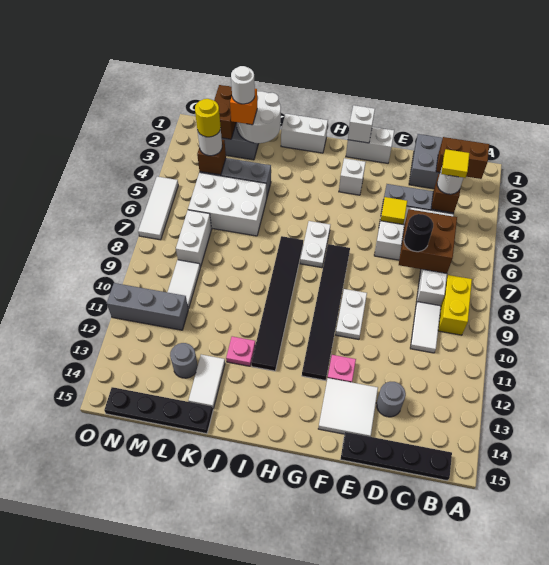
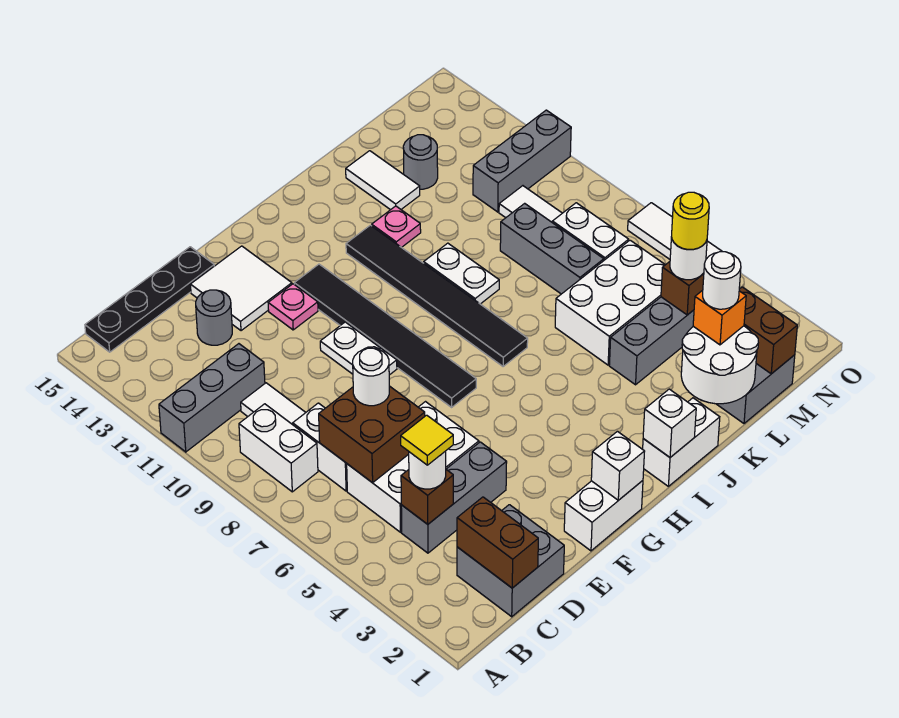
none -> grey brick A11:C11 level 1
brown brick B2:C2 level 2 -> brown brick C1:C2 level 2
yellow brick B8:B9 level 1 -> white brick B8:B9 level 1
black round brick D7 level 3 -> white round brick D7 level 3
yellow tile E5 level 2 -> none
white brick G3 level 1 -> white brick I1 level 2
white plate H6:H7 level 1 -> white plate J9:J10 level 1
black plate K15:N15 level 1 -> none
none -> grey brick L7:L9 level 1

